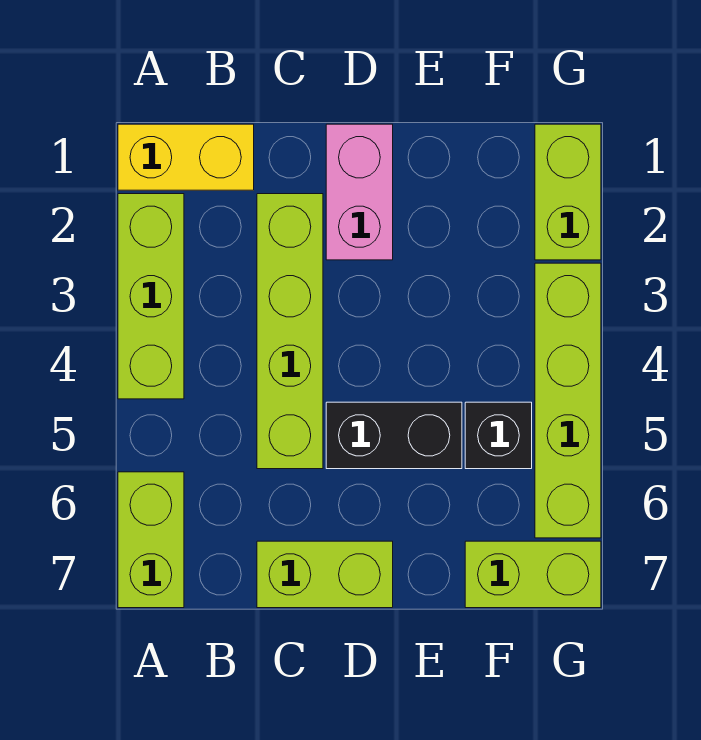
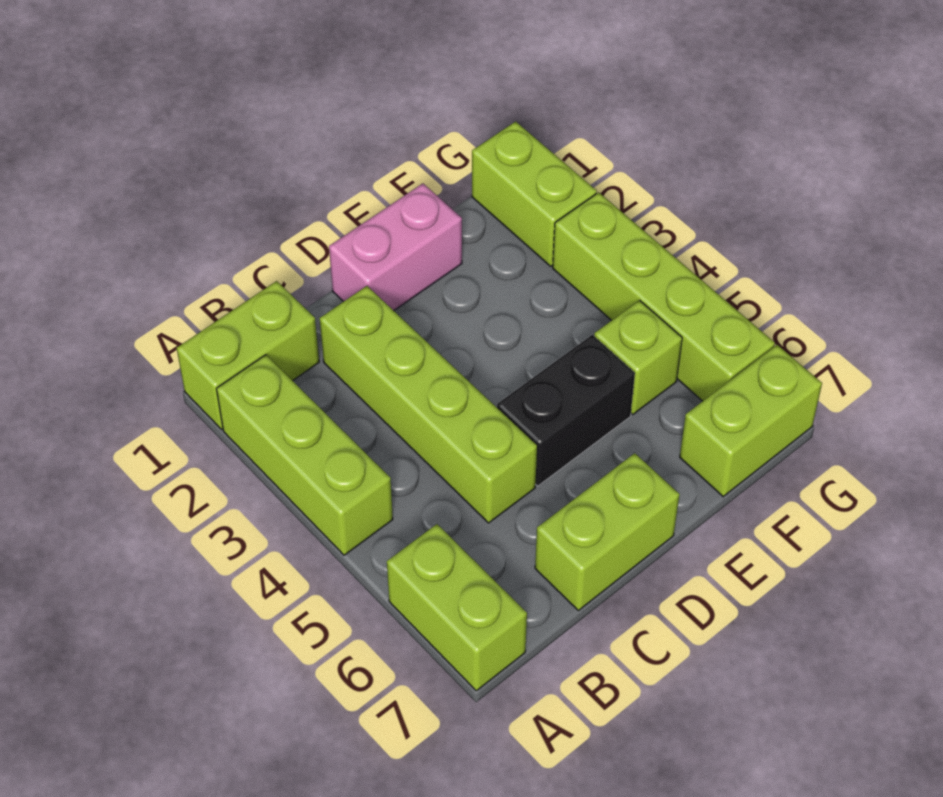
yellow brick A1:B1 level 1 -> lime brick A1:B1 level 1
pink brick D1:D2 level 1 -> pink brick D1:E1 level 1
black brick F5 level 1 -> lime brick F5 level 1

